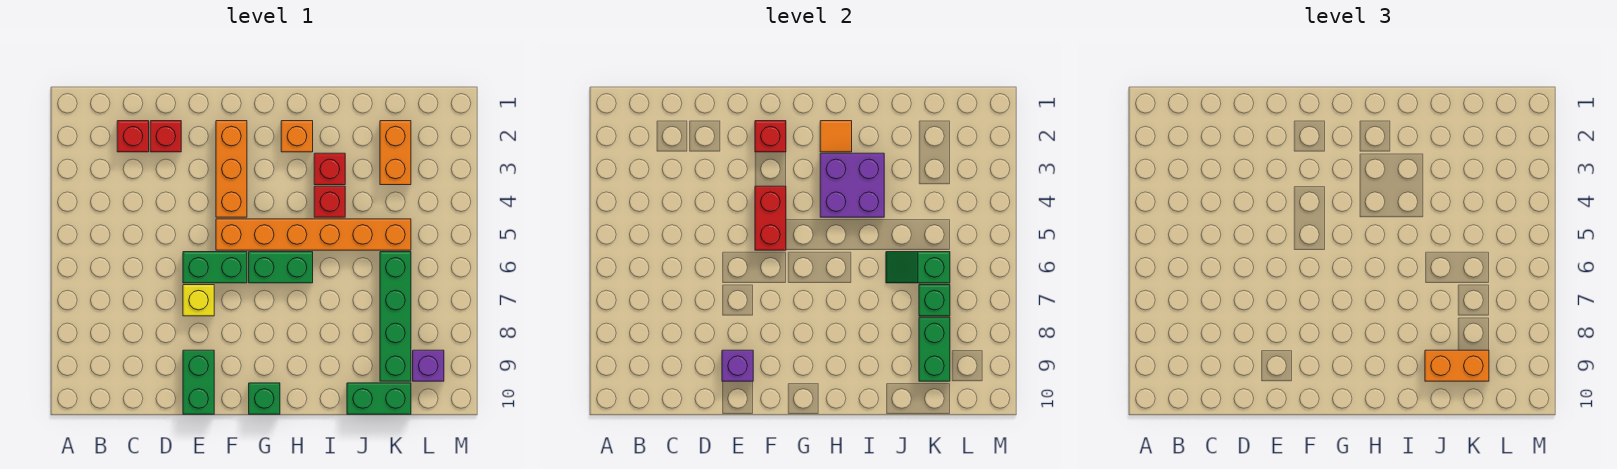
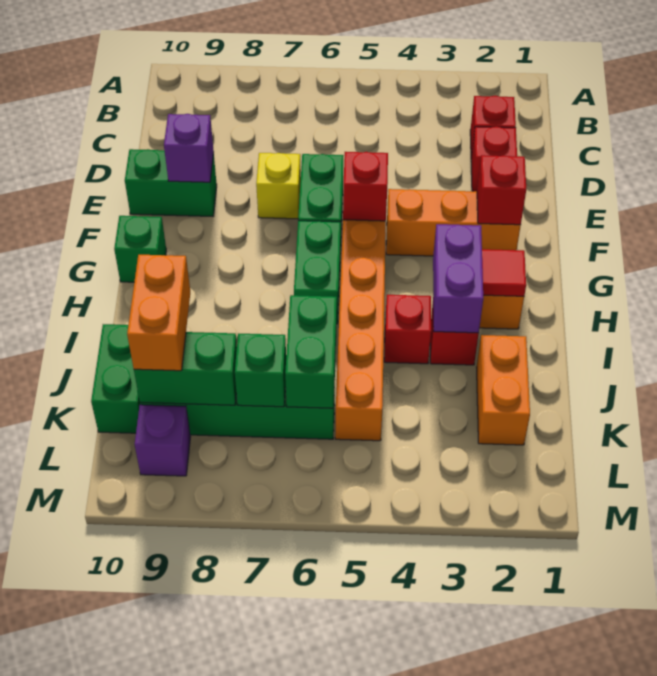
red brick F4:F5 level 2 -> red brick F5 level 2
orange tile H2 level 2 -> red tile H2 level 2
purple brick H3:I4 level 2 -> purple brick H3:I3 level 2
green slope J6:K6 level 2 top K -> green brick J6:K6 level 2
orange brick K2:K3 level 1 -> orange brick J2:K2 level 1

